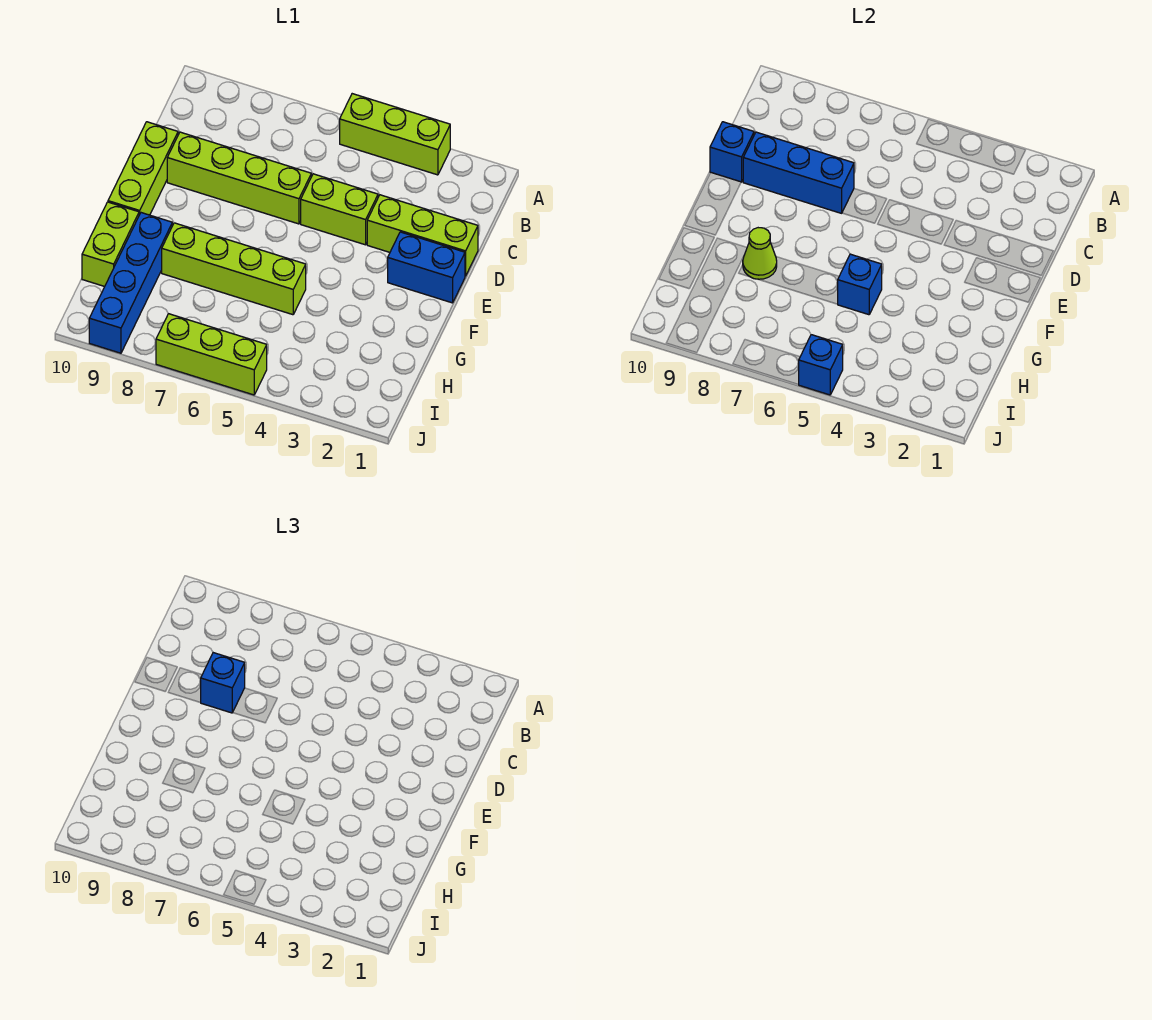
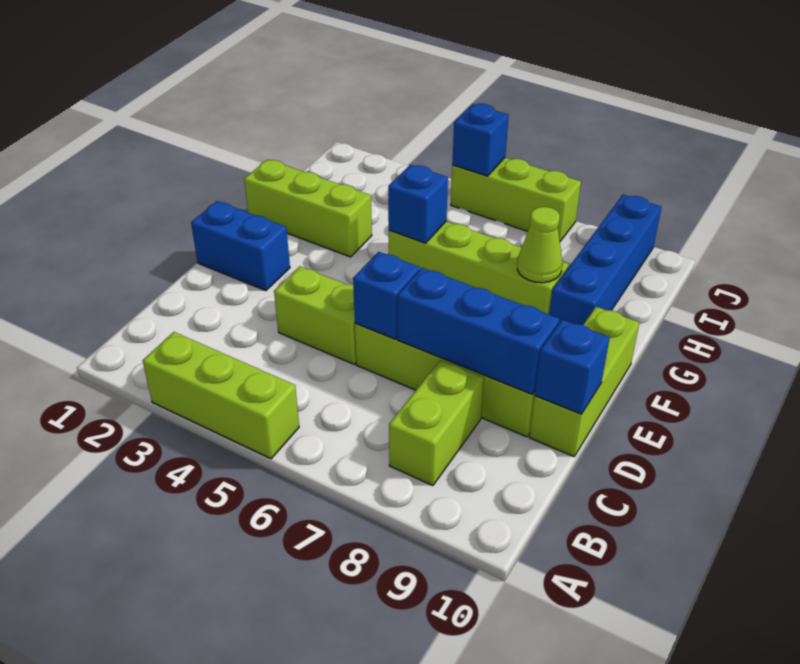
lime brick D1:D3 level 1 -> lime brick G1:G3 level 1
blue brick D8 level 3 -> blue brick D6 level 2
lime brick G10:H10 level 1 -> lime brick B8:C8 level 1

